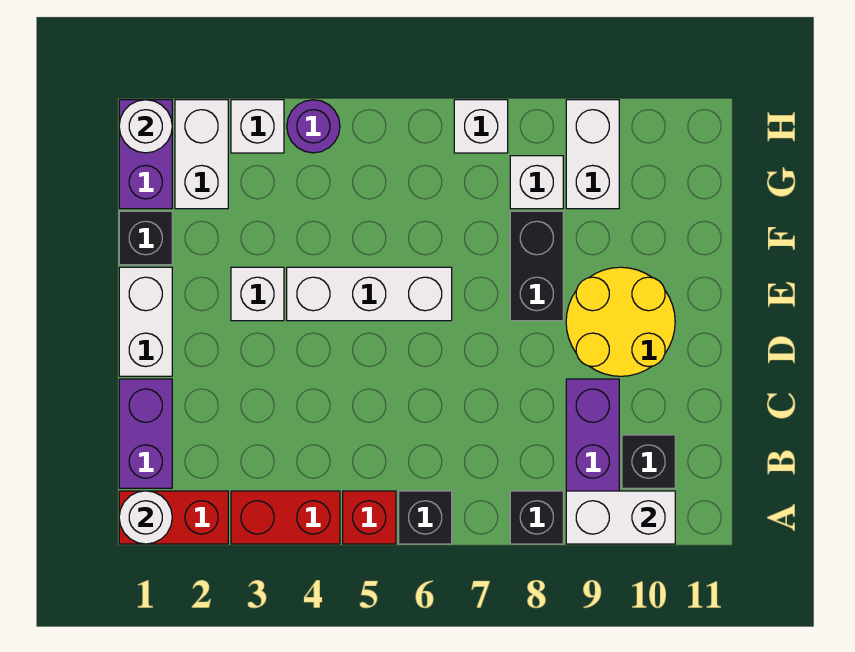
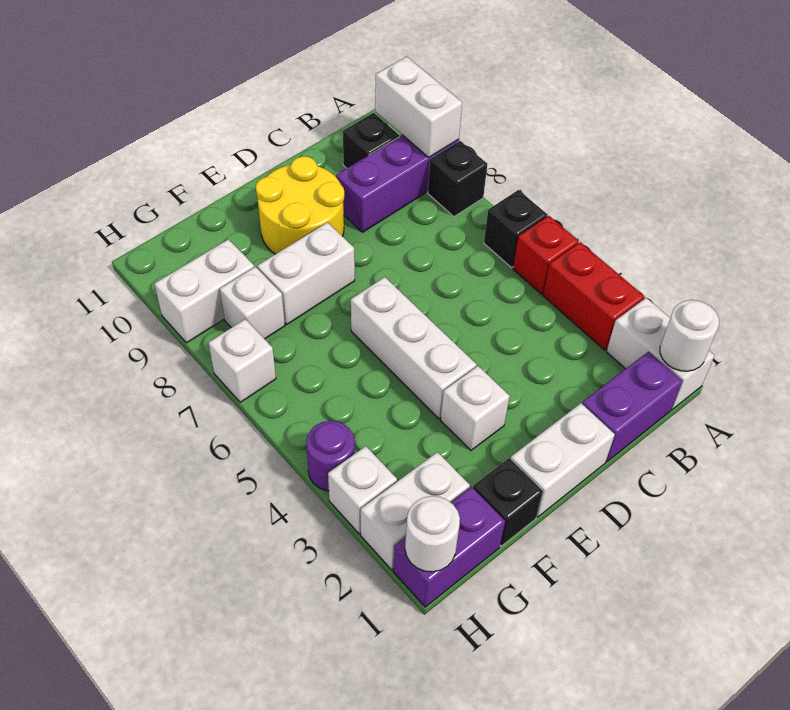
red brick A1:A2 level 1 -> white brick A1:A2 level 1
black brick E8:F8 level 1 -> white brick E8:F8 level 1

